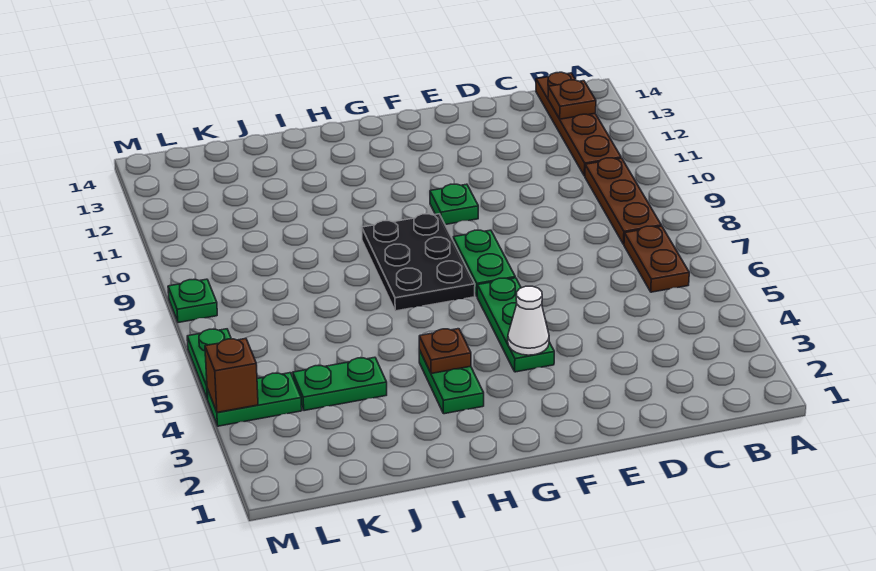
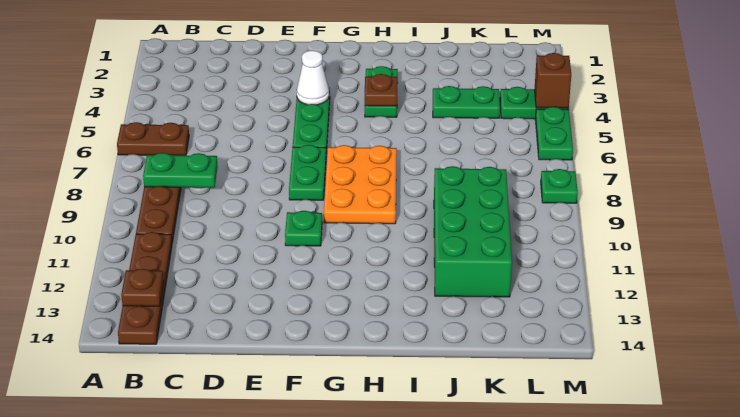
brown plate B6:B7 level 1 -> brown plate A6:B6 level 1
none -> green plate B8:C8 level 2
black plate G7:H9 level 1 -> orange plate G7:H9 level 1
none -> green brick J9:K12 level 1

